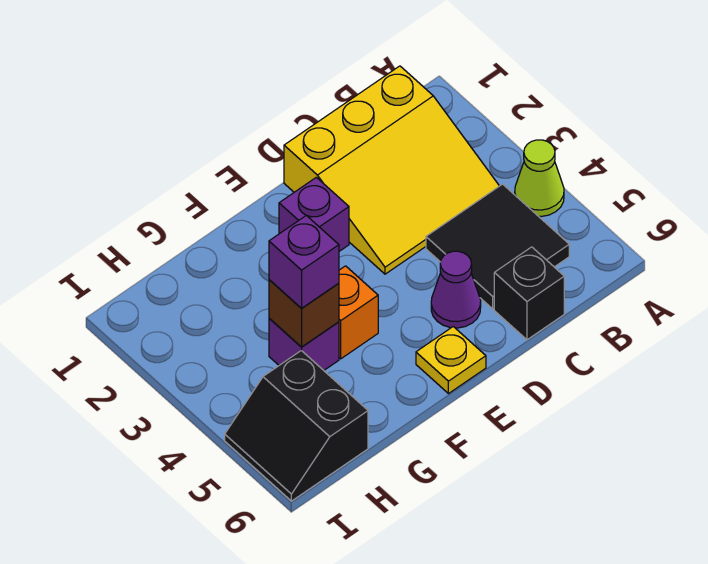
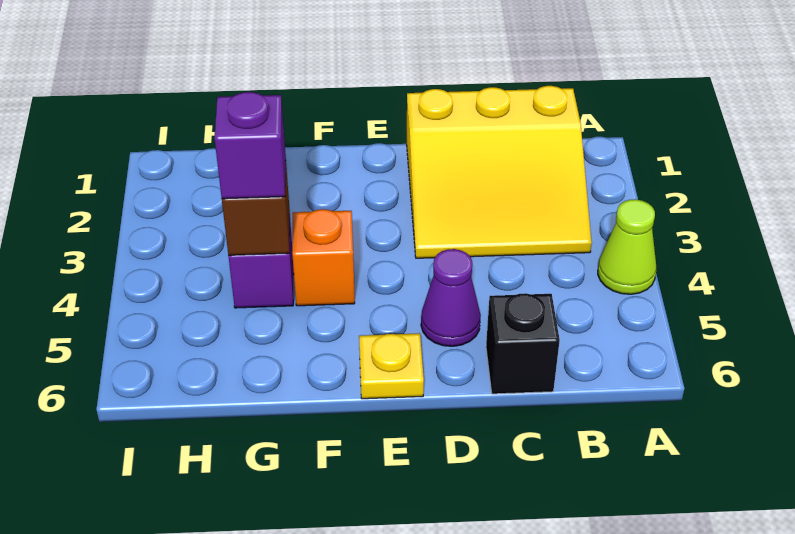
black tile B4:C5 level 1 -> none
purple brick E2 level 1 -> none
black slope H5:I6 level 1 top H -> none

